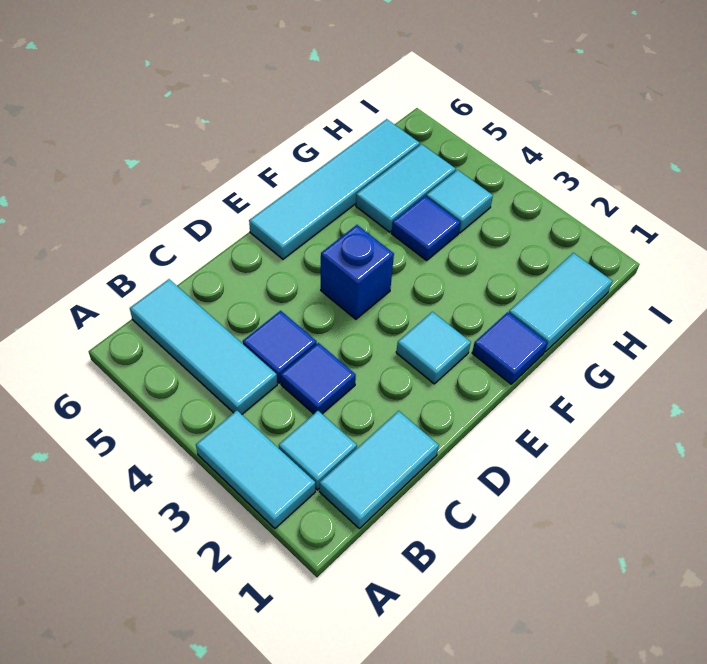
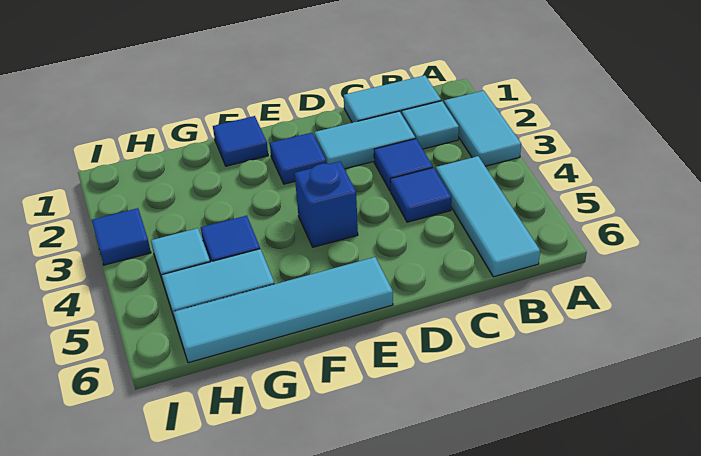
cyan tile E2 level 1 -> blue tile E2 level 1
cyan tile G1:H1 level 1 -> cyan tile C2:D2 level 1
none -> blue tile I3 level 1

